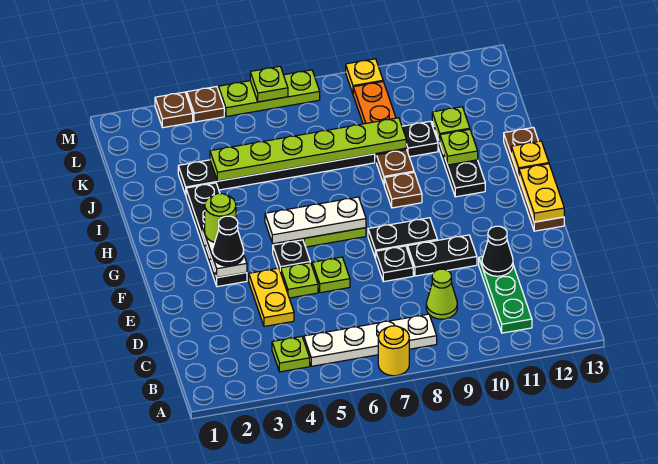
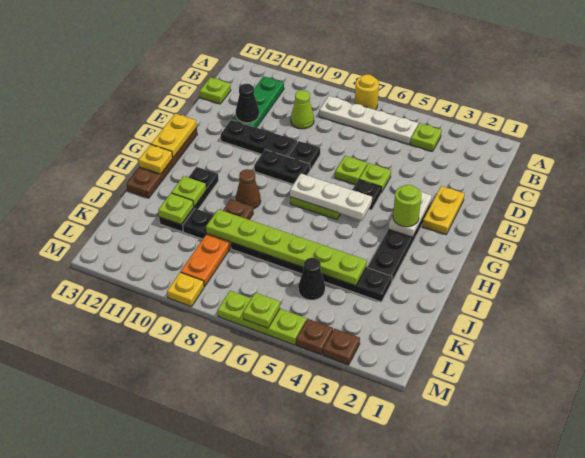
none -> lime plate C13 level 1
yellow plate D4:E4 level 1 -> yellow plate E2:F2 level 1
black plate E9:E10 level 1 -> black plate E9:E11 level 1
black cone F3 level 3 -> black cone K5 level 1
brown plate H9 level 1 -> brown cone H9 level 1

